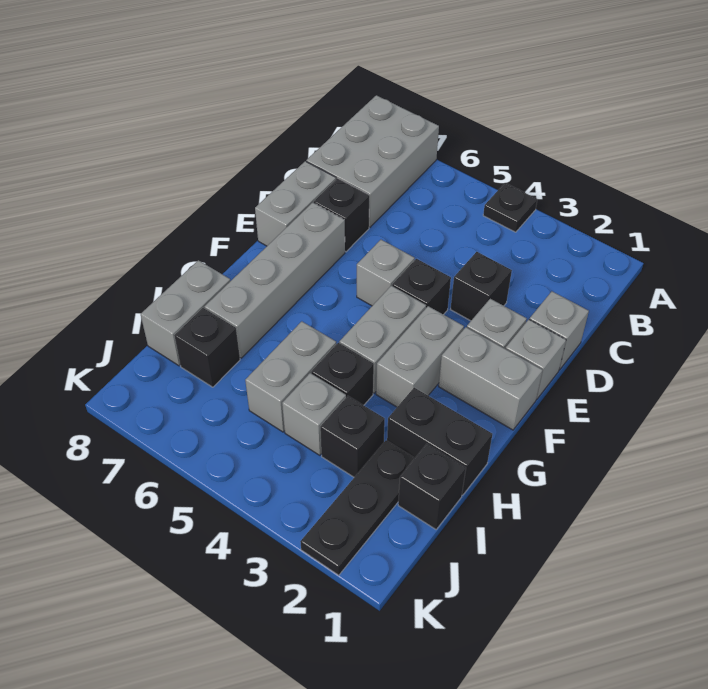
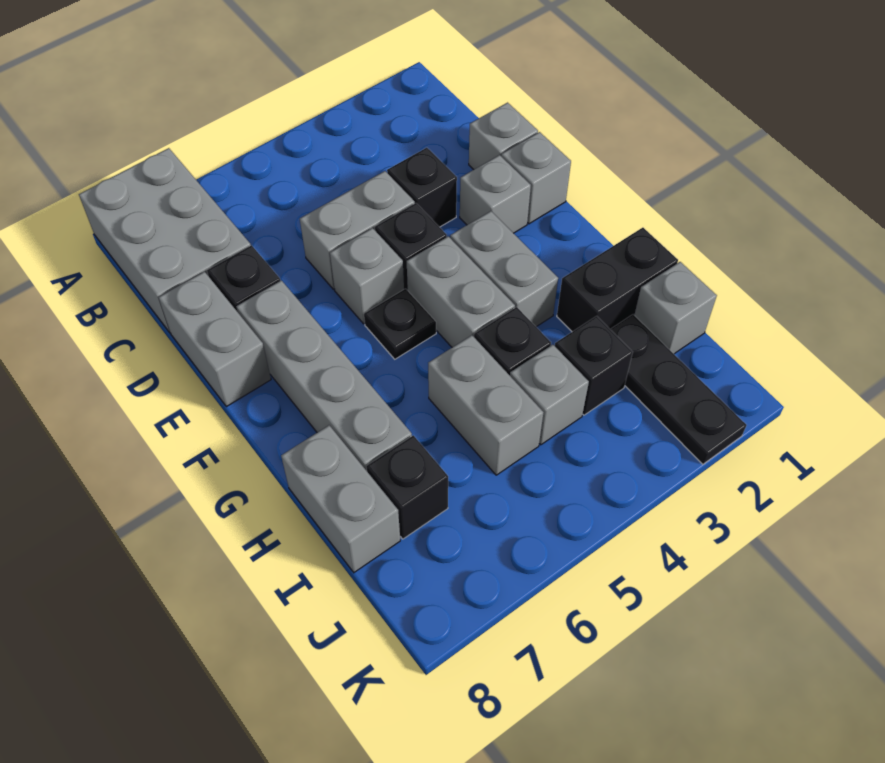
black plate A4 level 1 -> black plate F5 level 1
grey brick F1:F2 level 1 -> grey brick D4:D5 level 1
black brick I1 level 1 -> grey brick I1 level 1

